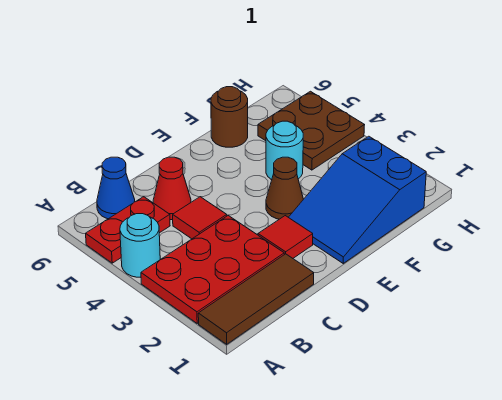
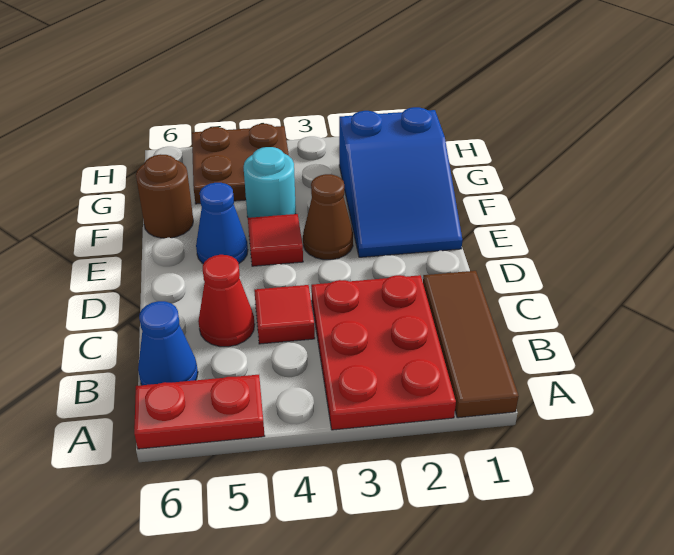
cyan round brick A4 level 1 -> none
red plate A5:B5 level 1 -> red plate A5:A6 level 1
red tile D2 level 1 -> red tile E4 level 1
none -> blue cone E5 level 1

